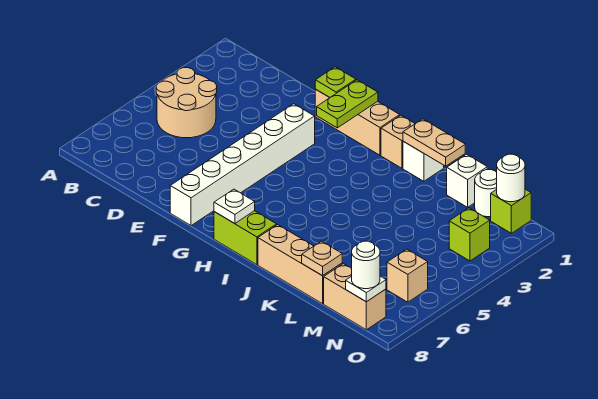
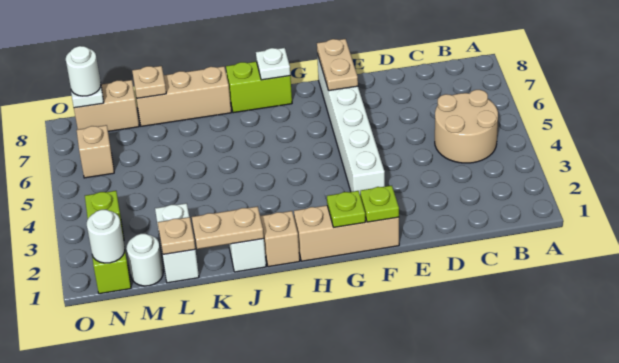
none -> tan plate F7:F8 level 2
lime plate G1:G2 level 2 -> lime plate G1 level 2
white brick L1 level 1 -> white brick L1:L2 level 1
none -> tan plate L1 level 2

